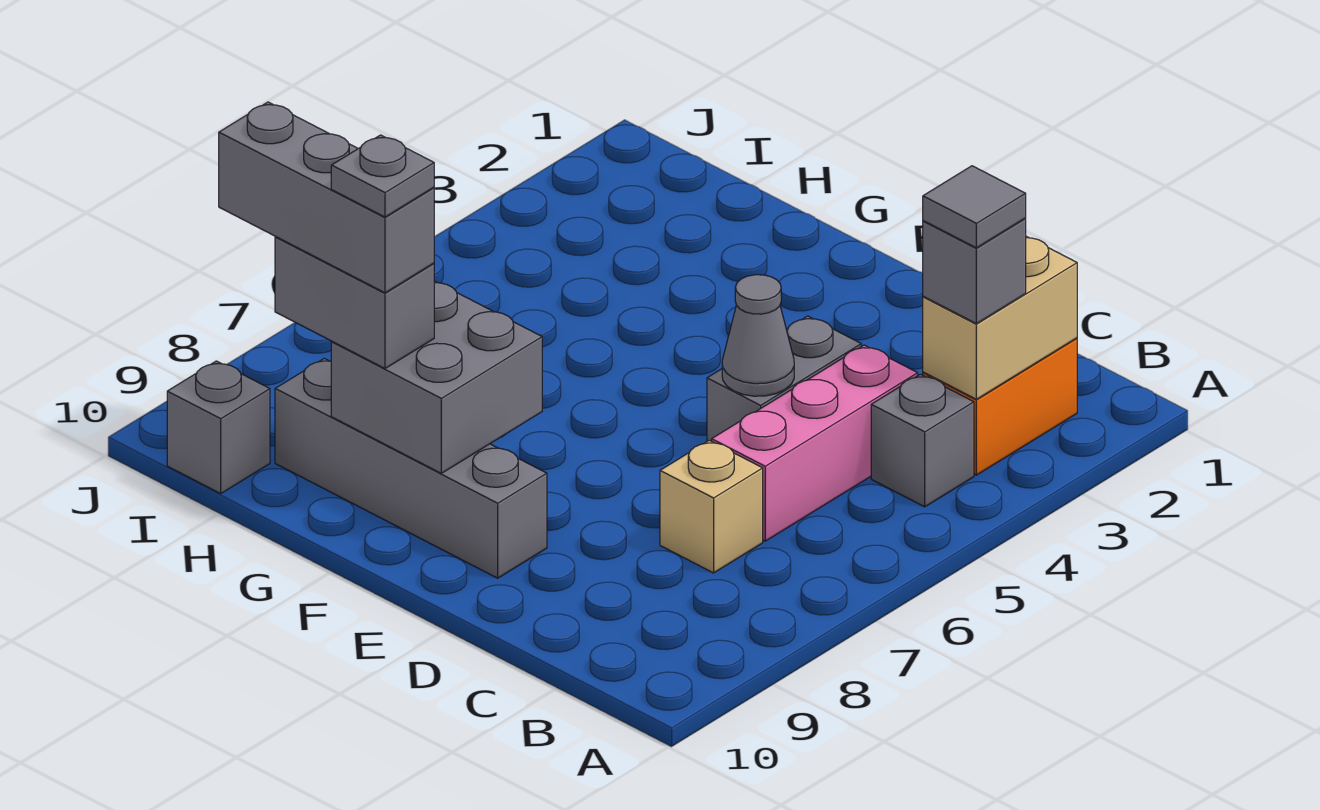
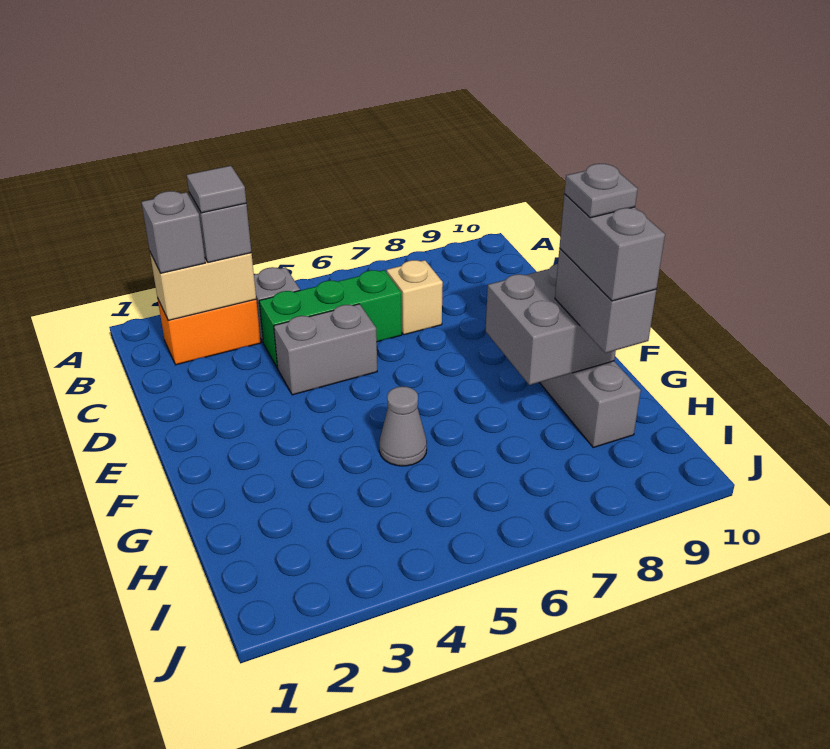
pink brick C4:C6 level 1 -> green brick C4:C6 level 1
grey cone D5 level 2 -> grey cone G5 level 1
grey brick G9:I9 level 4 -> grey brick G9:H9 level 4
grey brick I10 level 1 -> grey brick B2 level 3

